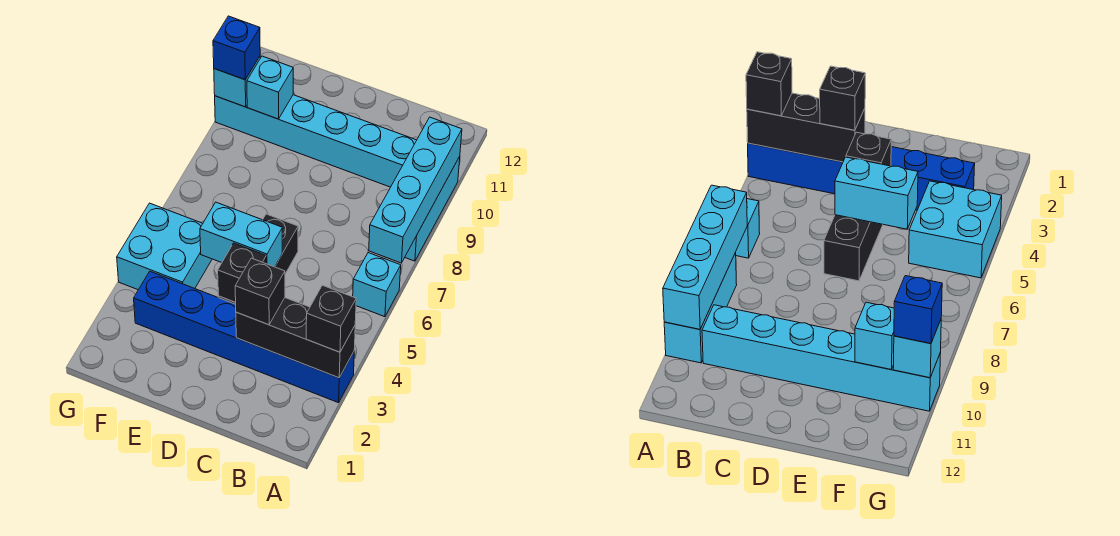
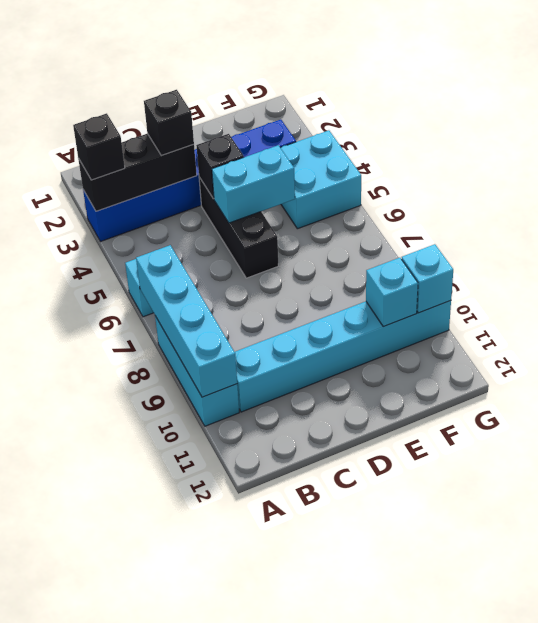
blue brick G10 level 3 -> none

